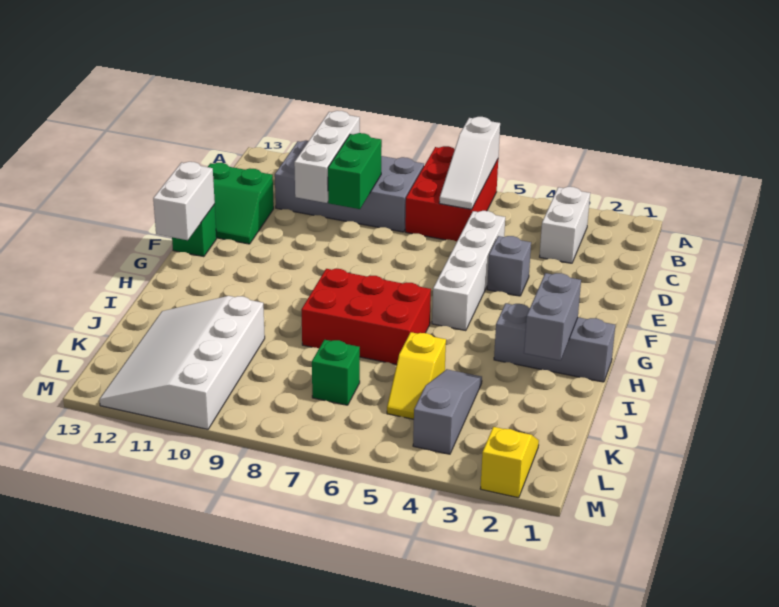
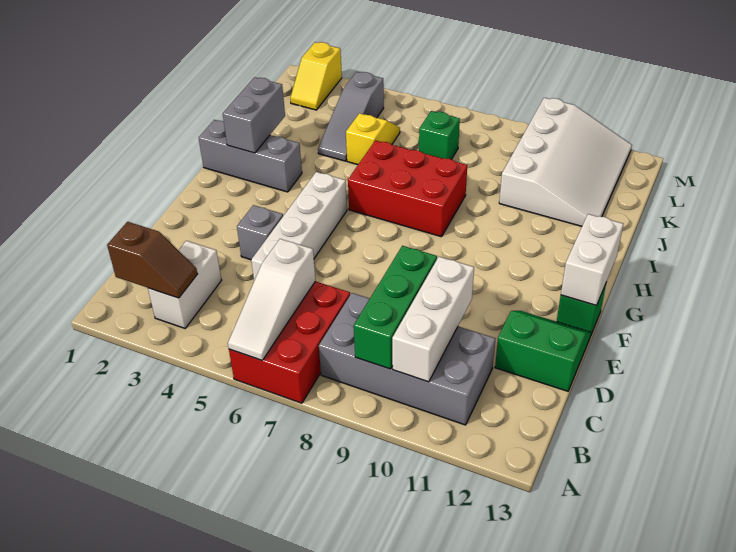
white slope A6:C6 level 2 top A -> white slope A6:C6 level 2 top C
none -> brown slope B2:B3 level 2 top 2
green brick C9:D9 level 2 -> green brick B9:D9 level 2

